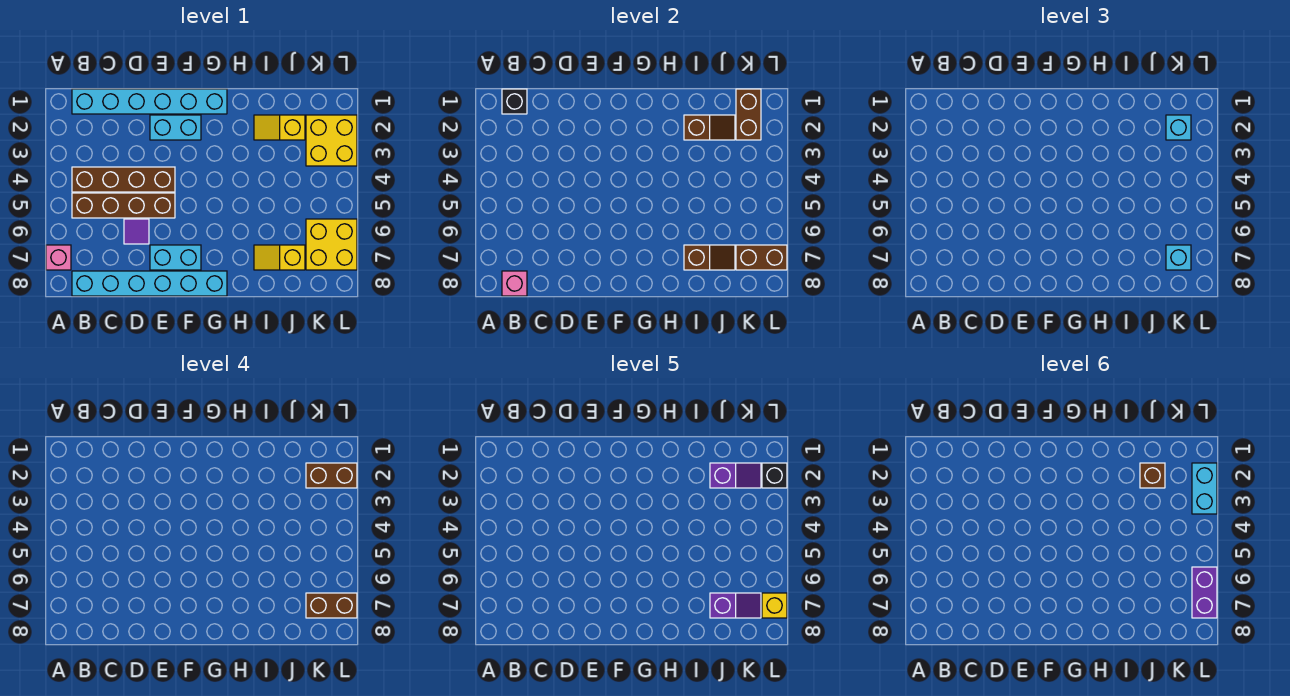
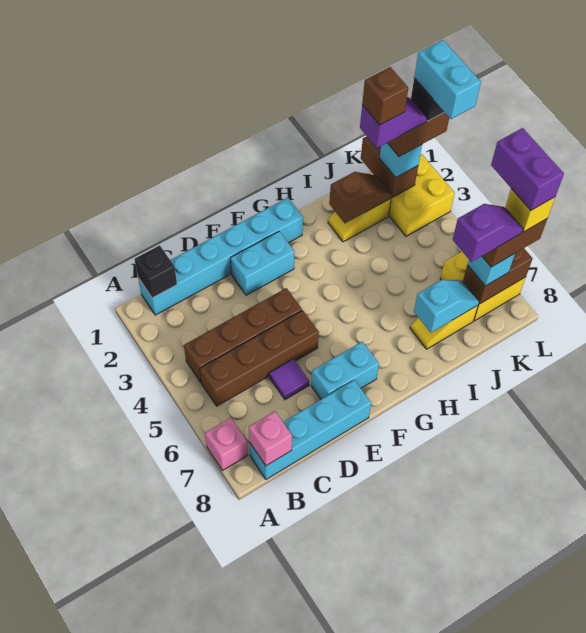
cyan brick B8:G8 level 1 -> cyan brick B8:E8 level 1
brown slope I7:J7 level 2 top I -> cyan slope I7:J7 level 2 top I

